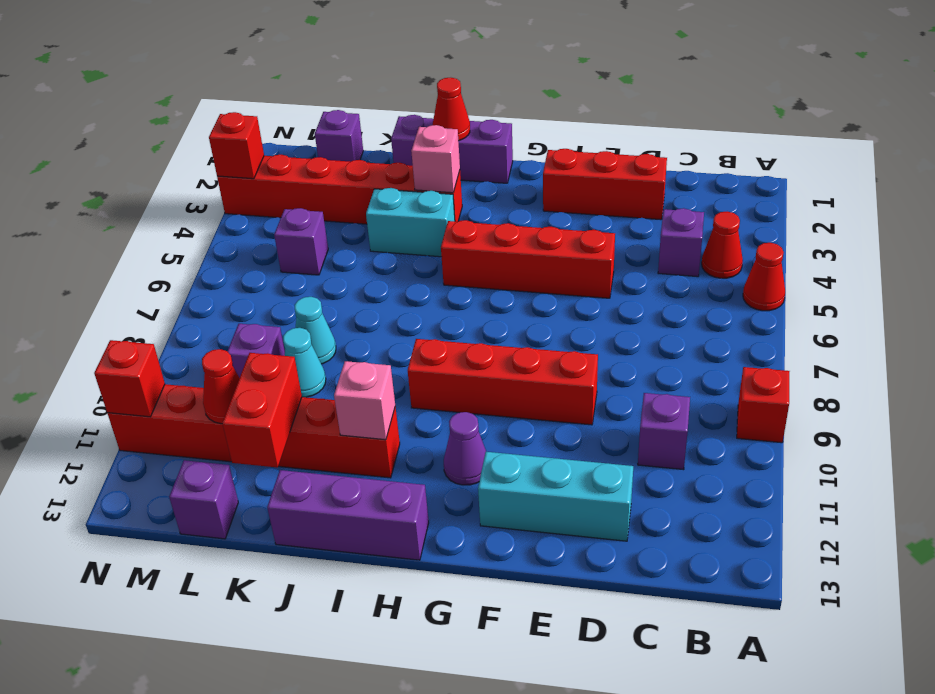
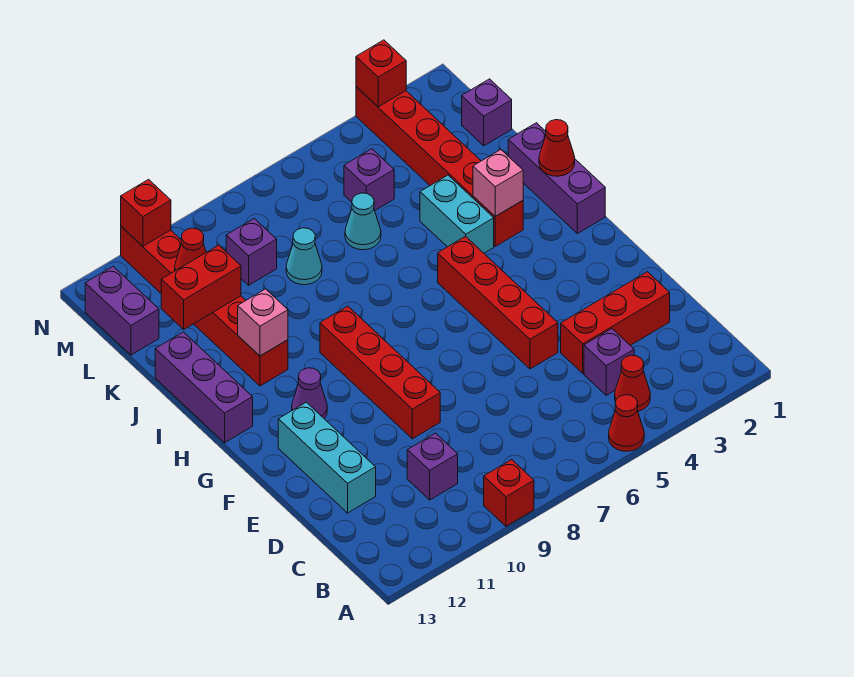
red brick D2:F2 level 1 -> red brick D2:D4 level 1
cyan cone K9 level 1 -> cyan cone K6 level 1
purple brick L13 level 1 -> purple brick L13:M13 level 1

